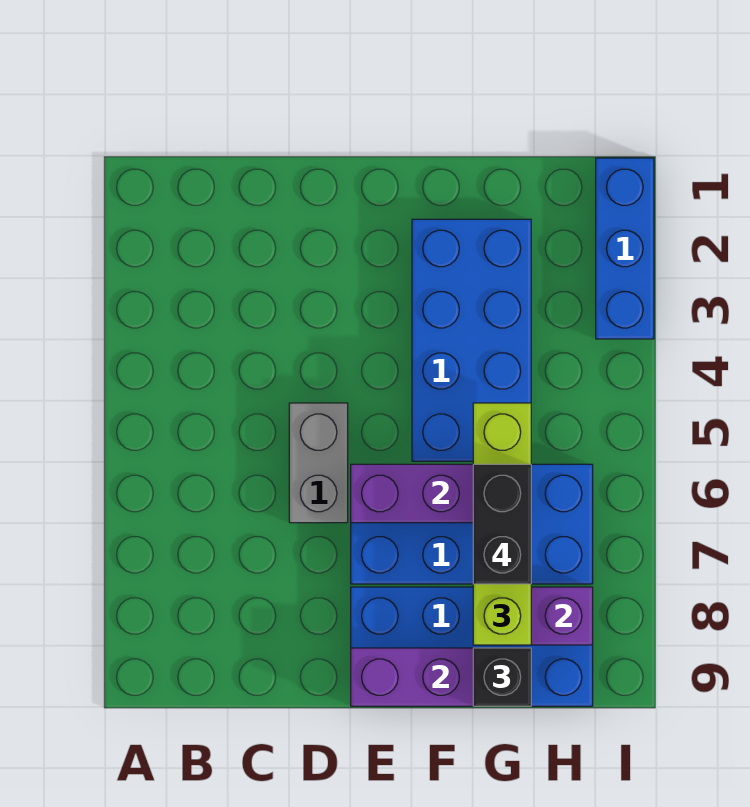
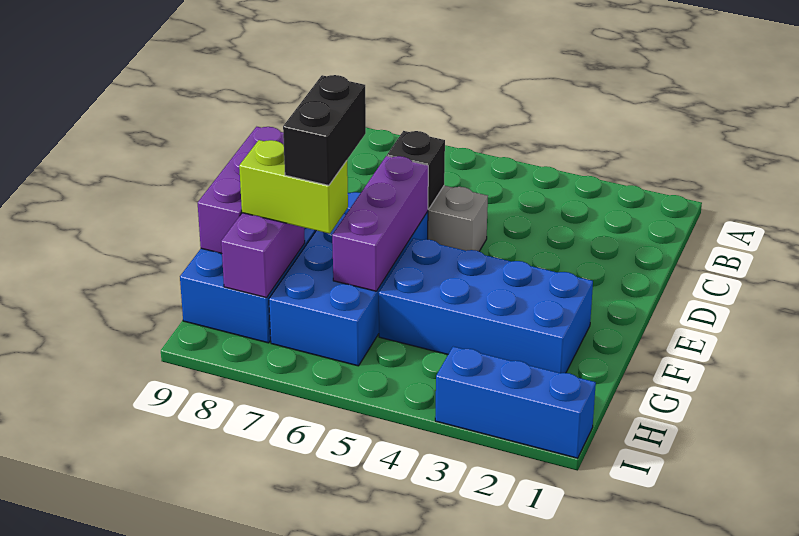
lime brick G5:G8 level 3 -> lime brick G7:G8 level 3
black brick G6:G7 level 4 -> black brick F7:G7 level 4
black brick G9 level 3 -> black brick D6 level 2

